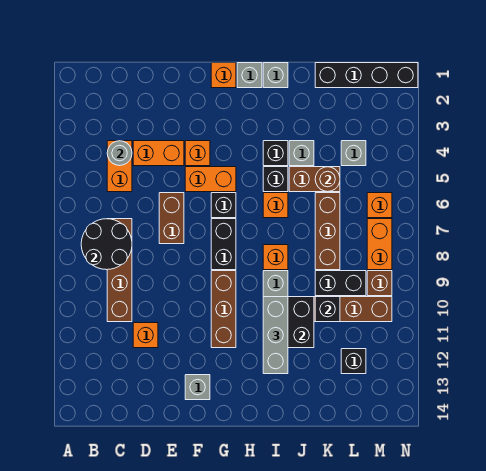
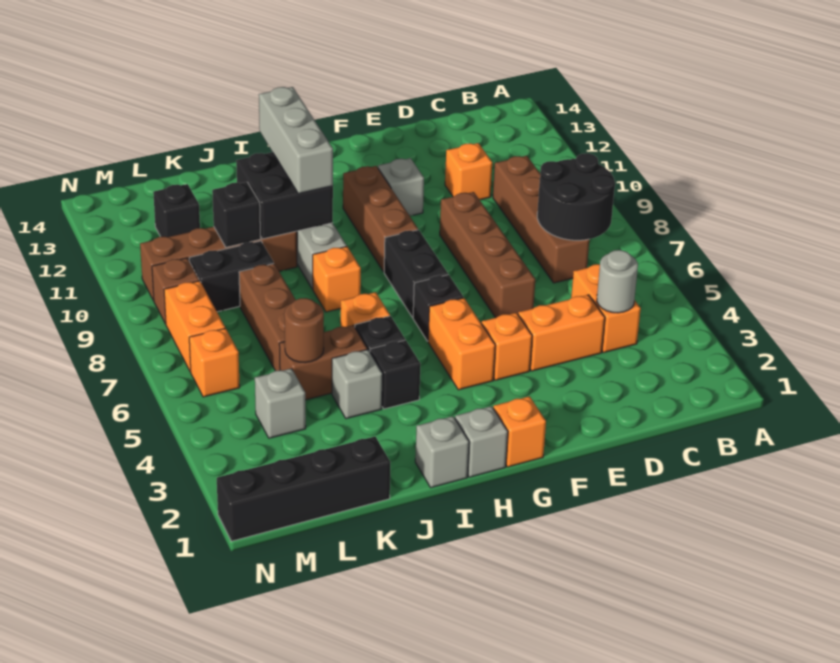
brown brick E6:E7 level 1 -> brown brick E6:E9 level 1
orange brick F5:G5 level 1 -> orange brick G4:G5 level 1
grey brick F13 level 1 -> grey brick F11 level 1

